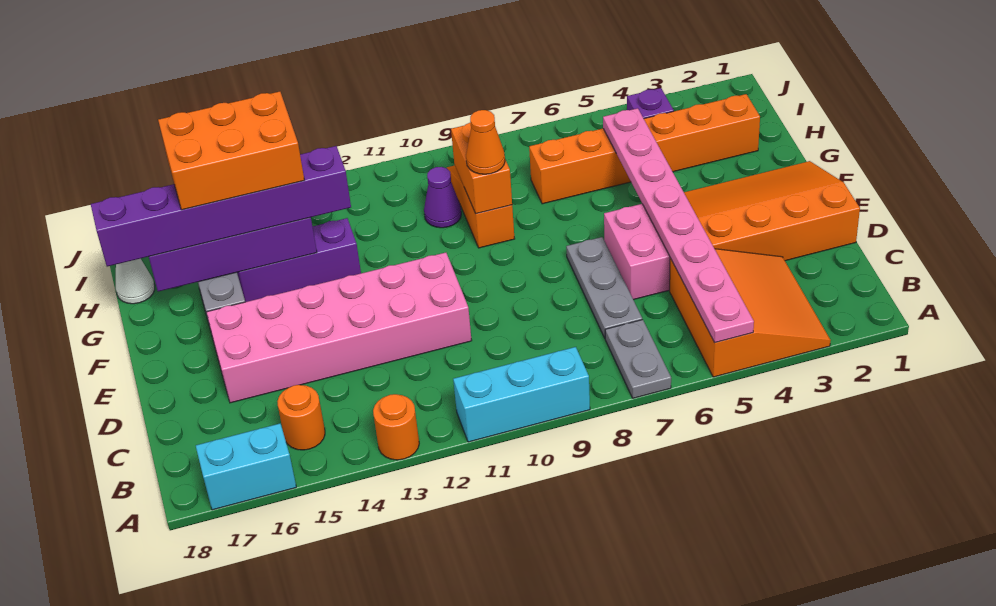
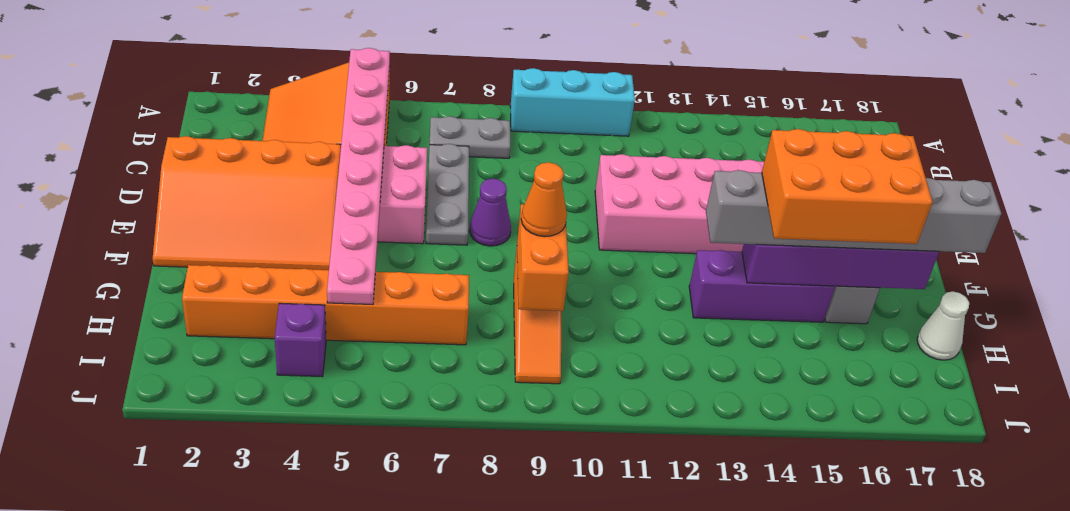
grey plate A7:B7 level 1 -> grey plate B7:B8 level 1
orange round brick A13 level 1 -> none
cyan brick A16:A17 level 1 -> none
orange round brick B15 level 1 -> none
purple brick G13:G18 level 3 -> grey brick G13:G18 level 3
purple cone H10 level 1 -> purple cone E8 level 1

